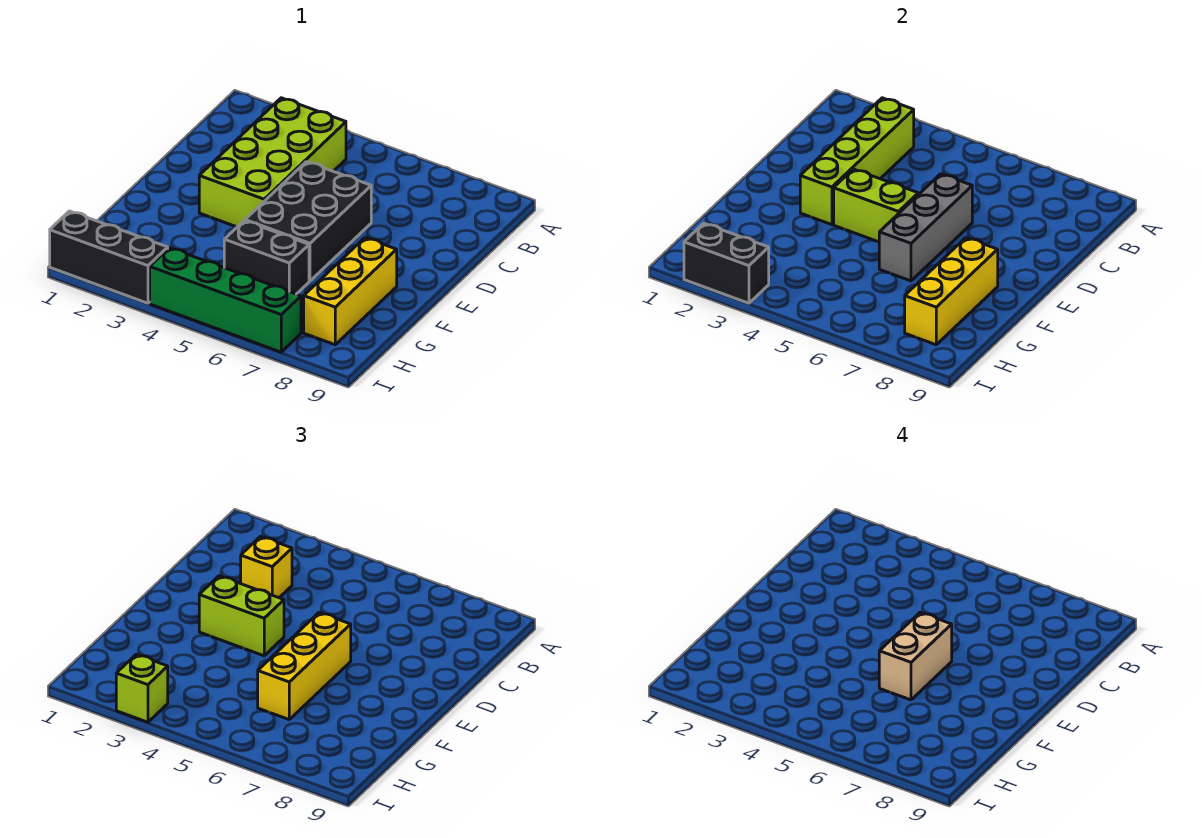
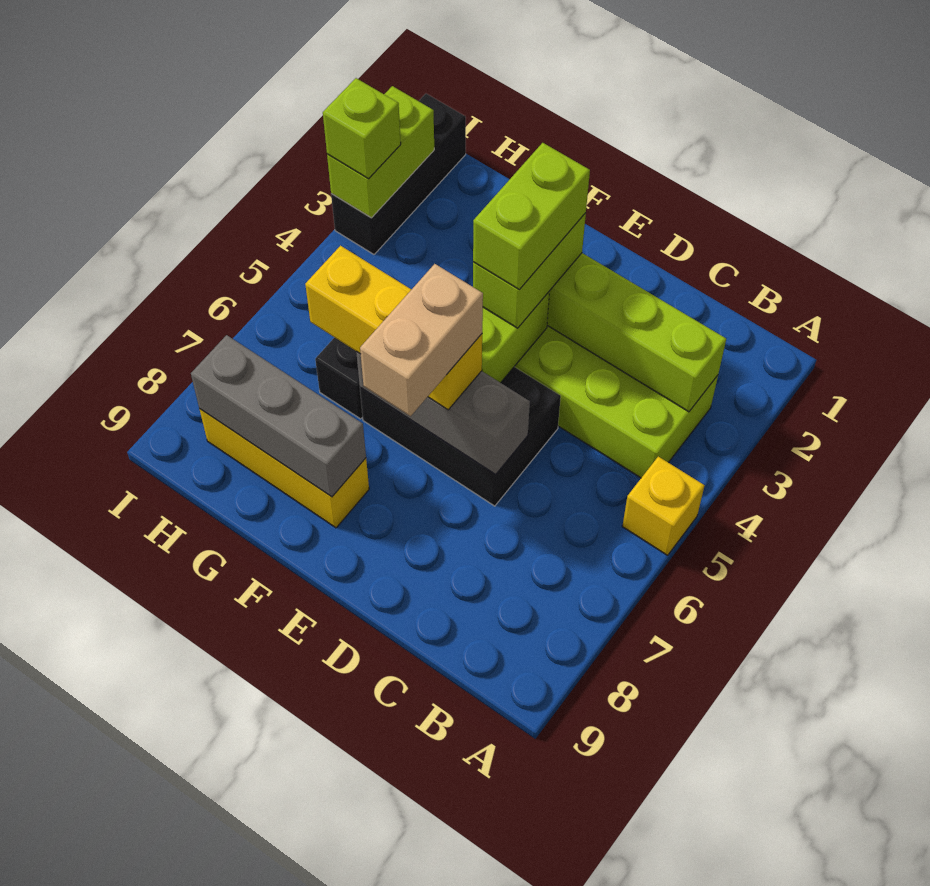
yellow brick C3 level 3 -> yellow brick A5 level 1
none -> lime brick E3:E4 level 4
tan brick E6:F6 level 4 -> tan brick E6:E7 level 4
yellow brick F8:H8 level 2 -> grey brick F8:H8 level 2
black brick I2:I3 level 2 -> lime brick I2:I3 level 2
green brick I4:I7 level 1 -> none

